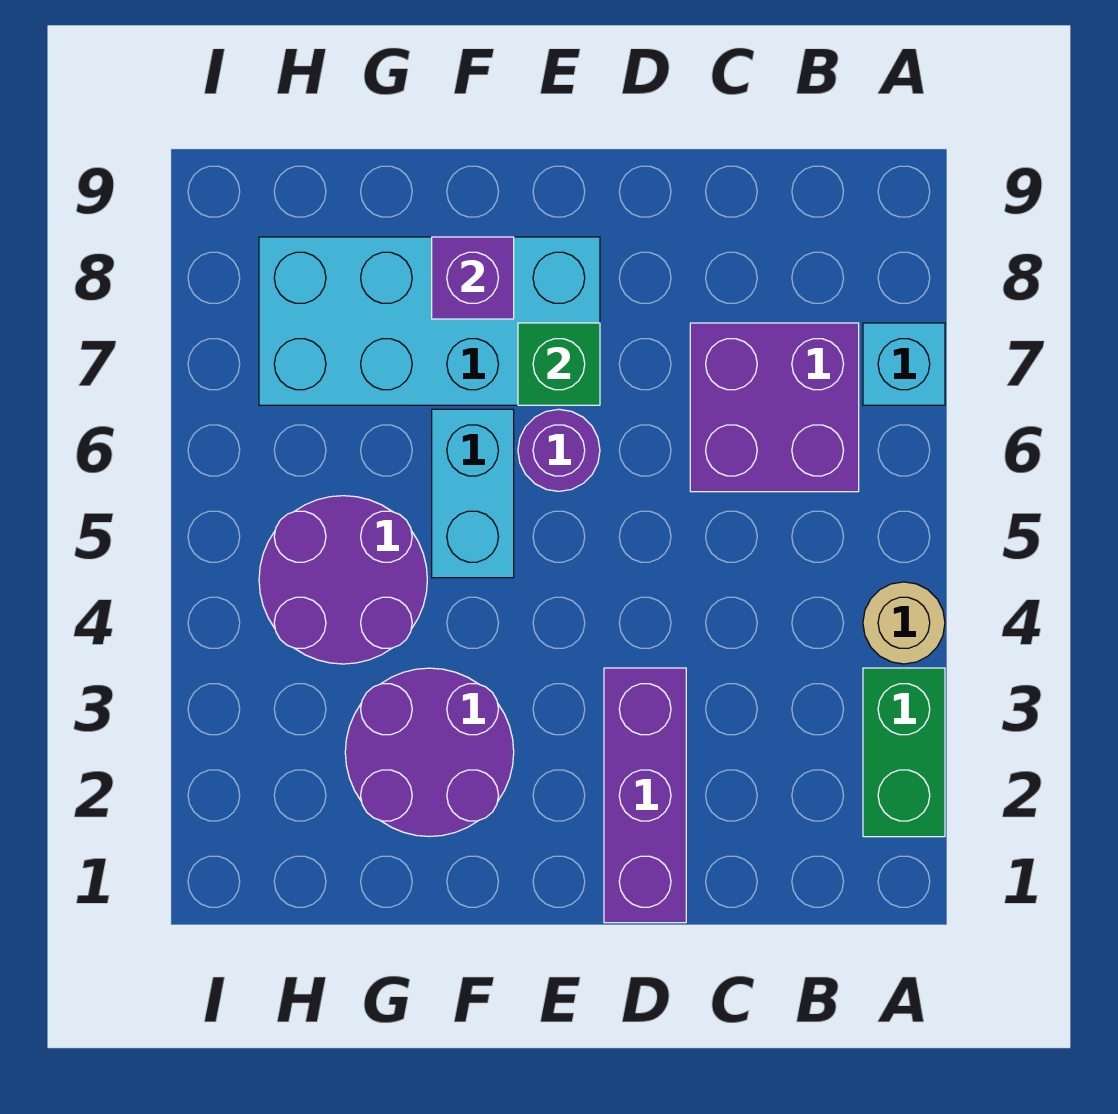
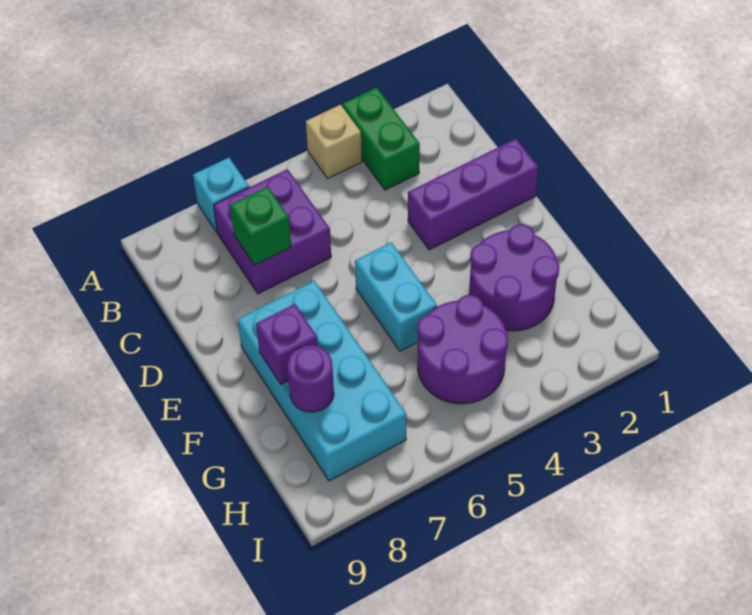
green brick A2:A3 level 1 -> green brick A3:B3 level 1
tan round brick A4 level 1 -> tan brick A4 level 1
purple round brick E6 level 1 -> purple round brick G8 level 2
green brick E7 level 2 -> green brick C7 level 2
cyan brick F5:F6 level 1 -> cyan brick E5:F5 level 1

